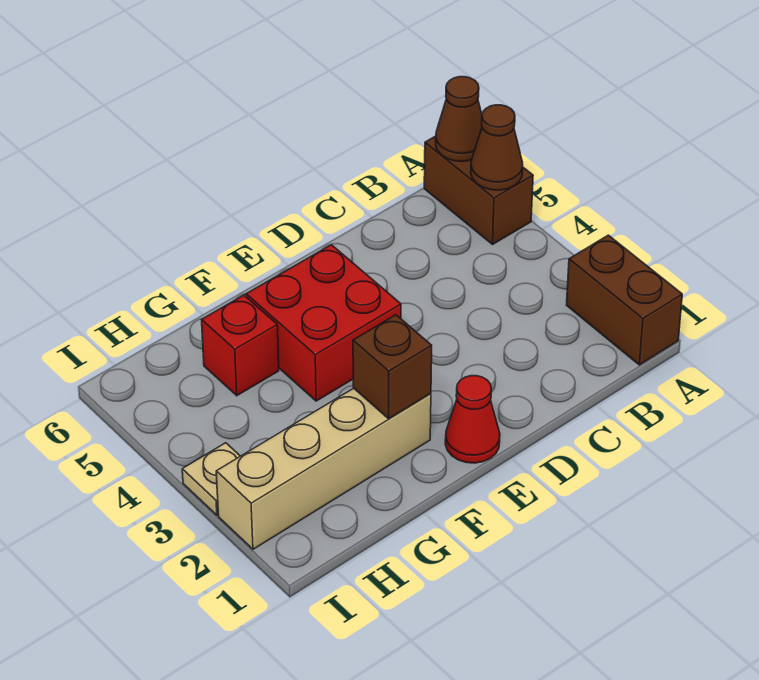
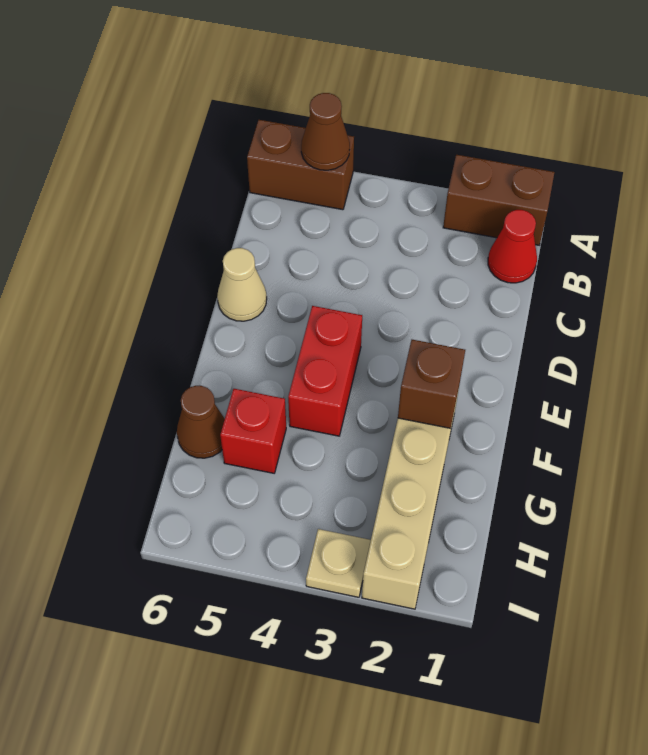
brown cone A6 level 2 -> brown cone G6 level 1
none -> tan cone D6 level 1
red cone E1 level 1 -> red cone B1 level 1
red brick E4:F5 level 1 -> red brick E4:F4 level 1

